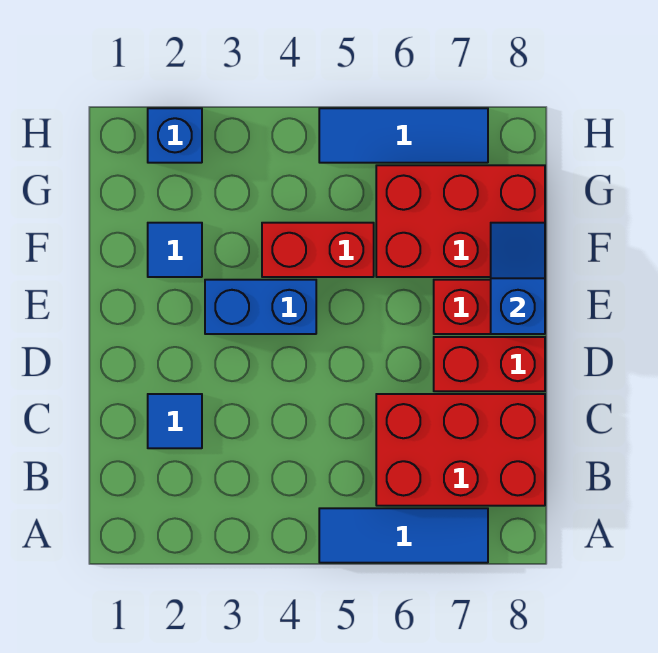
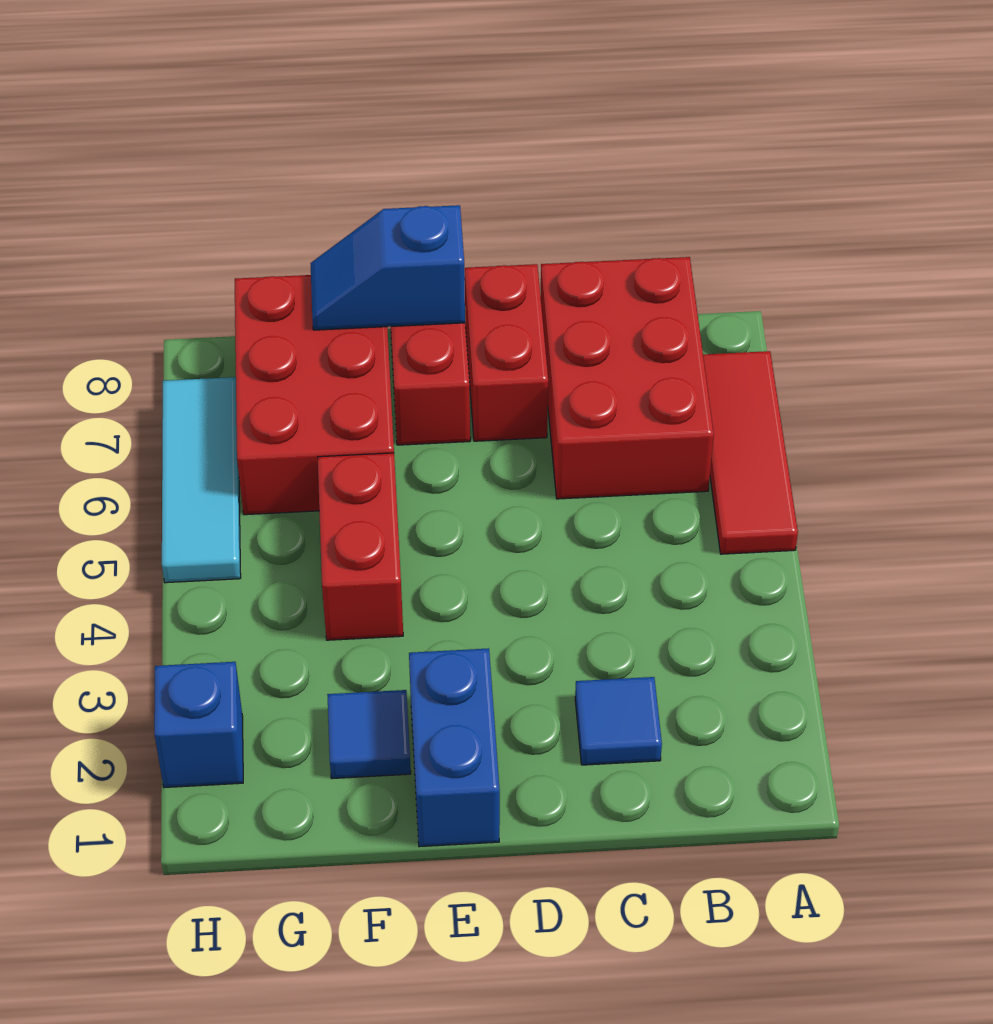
blue tile A5:A7 level 1 -> red tile A5:A7 level 1
blue brick E3:E4 level 1 -> blue brick E1:E2 level 1
blue tile H5:H7 level 1 -> cyan tile H5:H7 level 1

